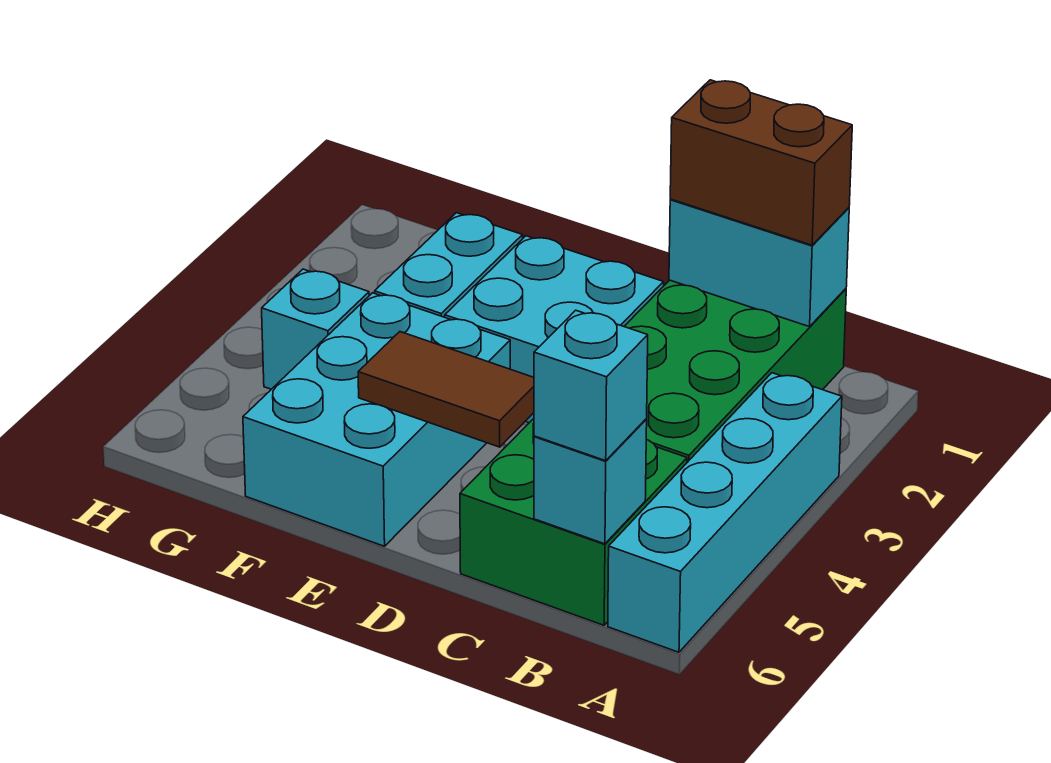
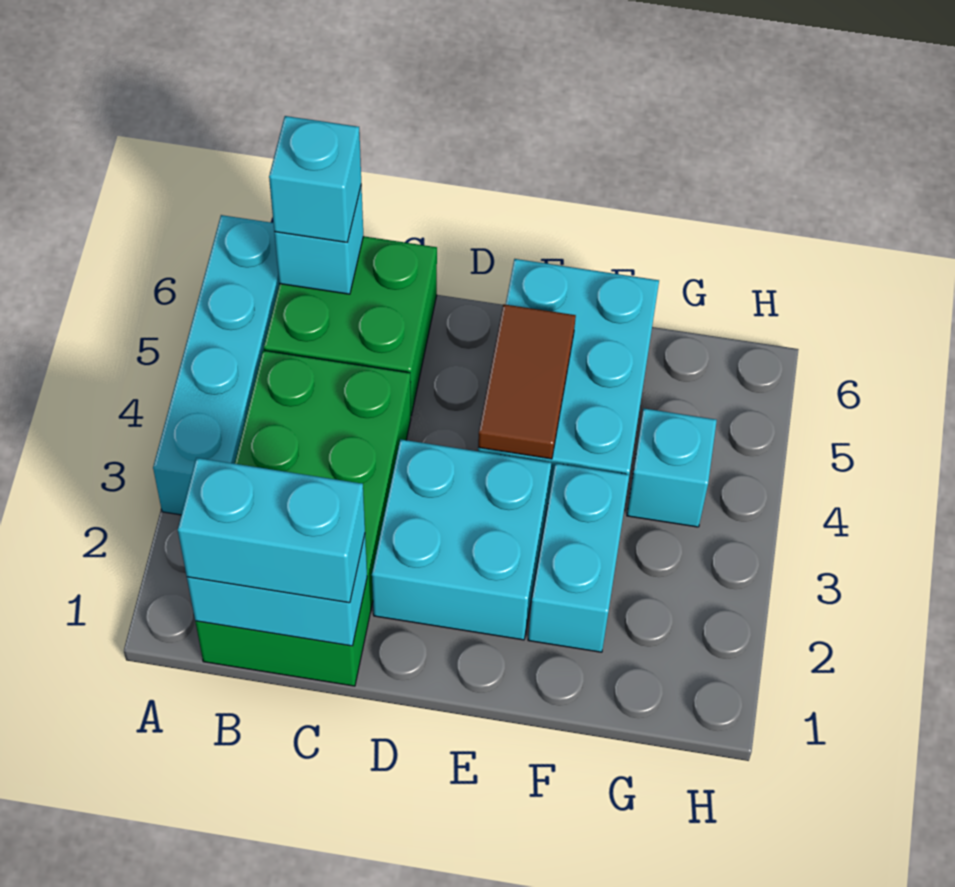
brown brick B1:C1 level 3 -> cyan brick B1:C1 level 3
brown tile D5:E5 level 2 -> brown tile E4:E5 level 2

